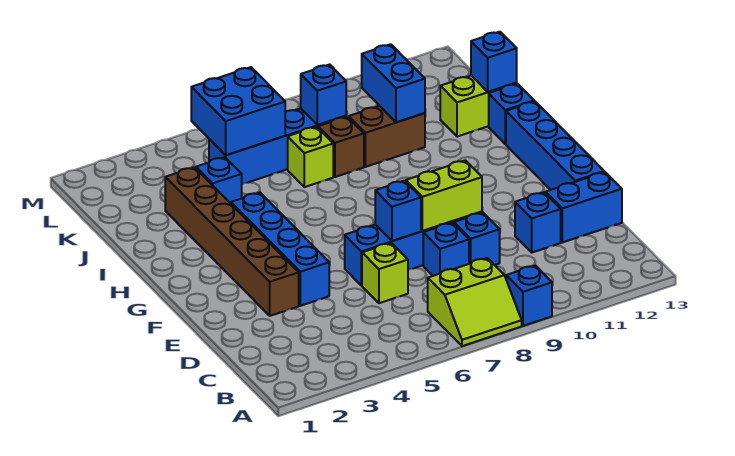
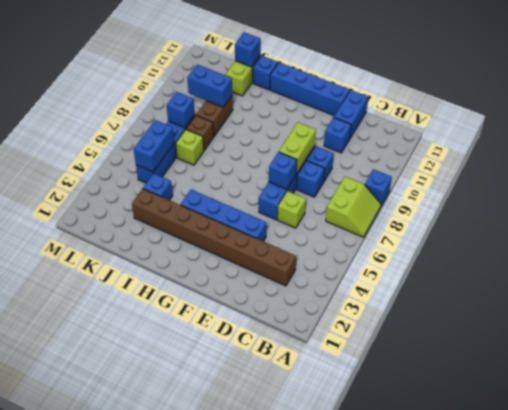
brown brick E3:J3 level 1 -> brown brick C3:J3 level 1
blue brick K5:L6 level 2 -> blue brick K5:K6 level 2

